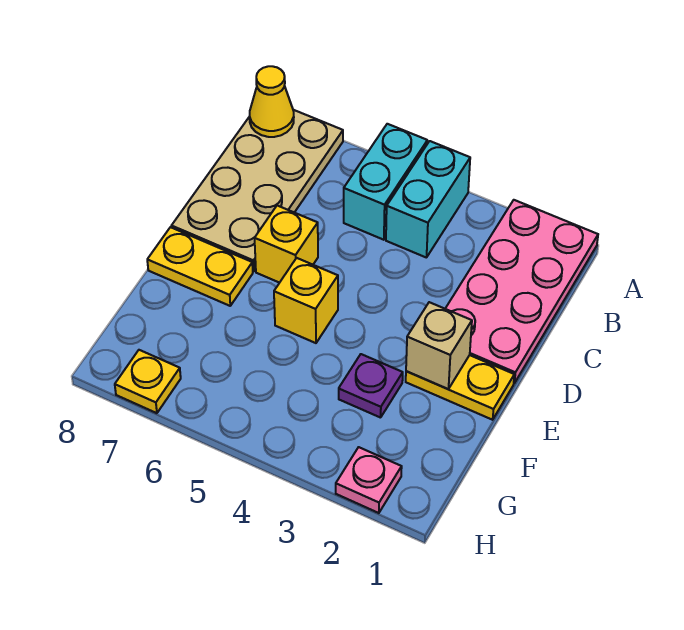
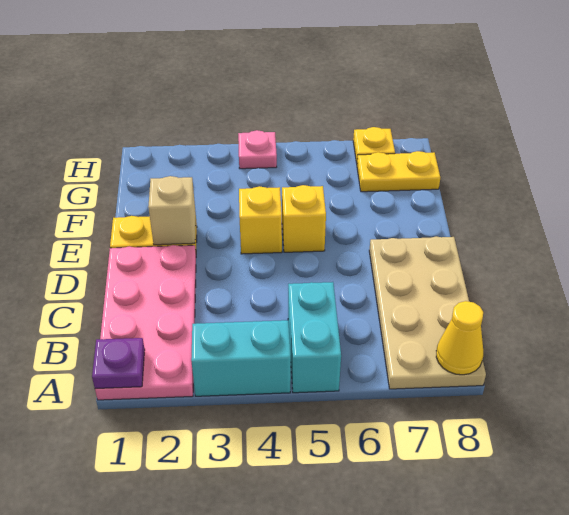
cyan brick A4:B4 level 1 -> cyan brick A3:A4 level 1
yellow brick D6 level 1 -> yellow brick E4 level 1
yellow plate E7:E8 level 1 -> yellow plate G7:G8 level 1
purple plate F3 level 1 -> purple plate A1 level 2
pink plate H2 level 1 -> pink plate H4 level 1

